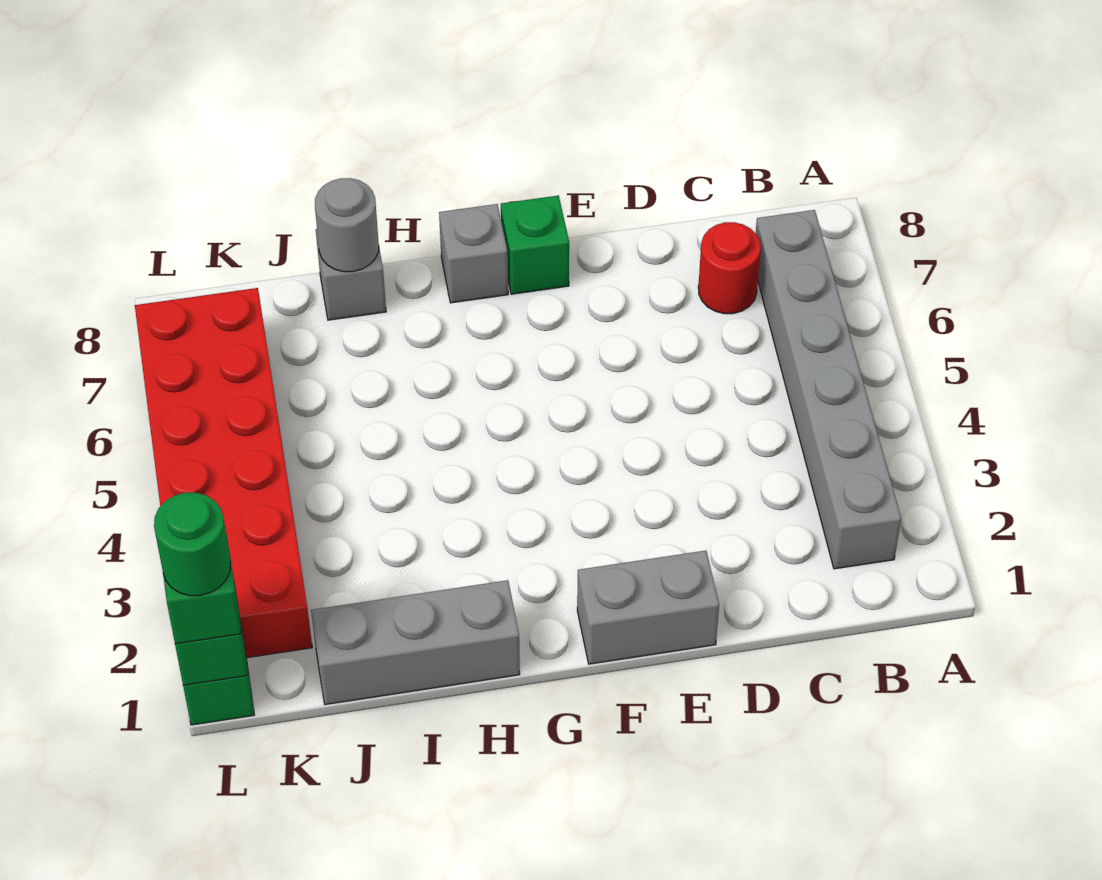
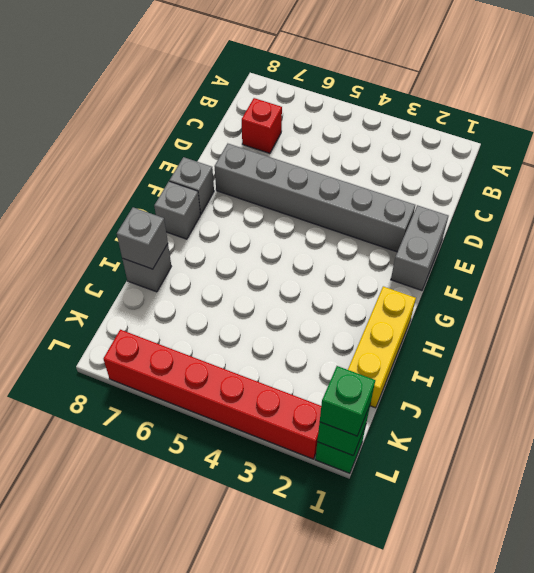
grey brick B2:B7 level 1 -> grey brick E2:E7 level 1
red round brick C7 level 1 -> red brick C7 level 1
green brick F8 level 1 -> grey brick F8 level 1
grey brick H1:J1 level 1 -> yellow brick H1:J1 level 1
grey round brick I8 level 2 -> grey brick I8 level 2
red brick K2:L7 level 1 -> red brick L2:L7 level 1
green round brick L1 level 4 -> none

